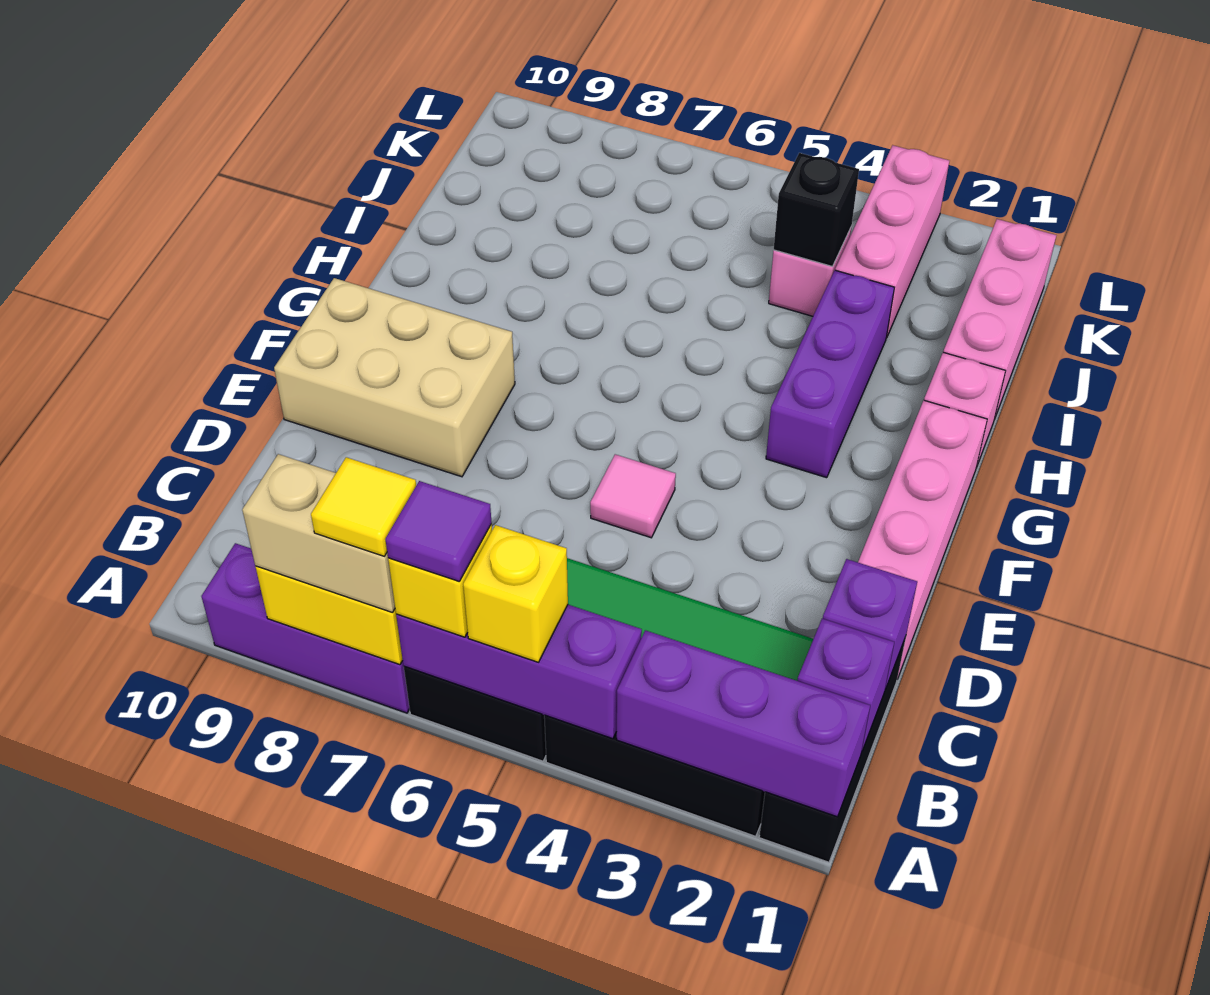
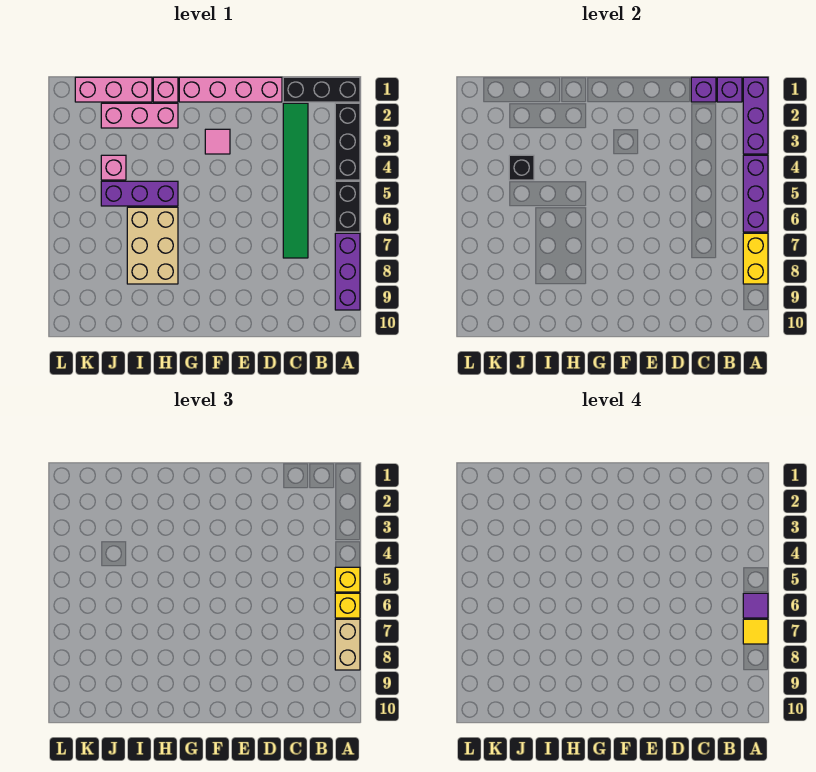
pink tile E5 level 1 -> pink tile F3 level 1
tan brick E8:F10 level 1 -> tan brick H6:I8 level 1
purple brick G3:I3 level 1 -> purple brick H5:J5 level 1
pink brick J3:L3 level 1 -> pink brick H2:J2 level 1

